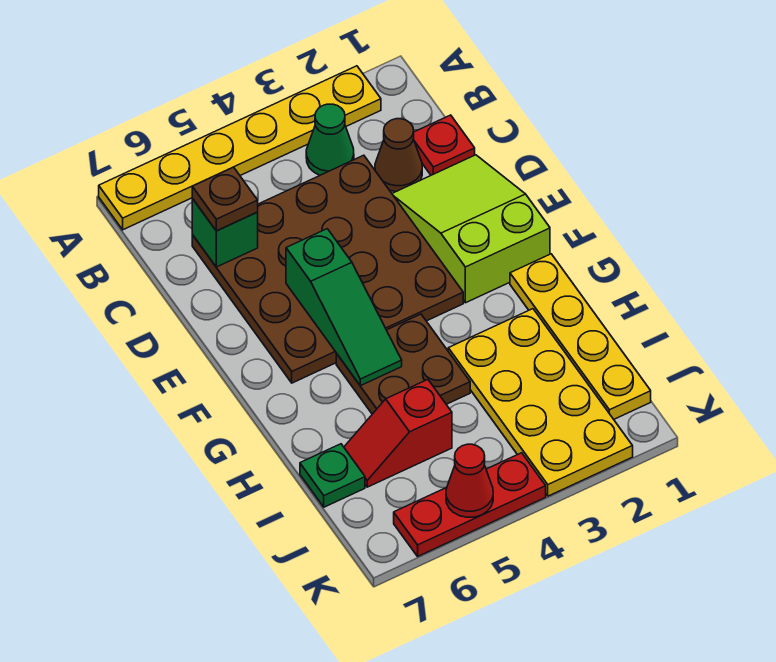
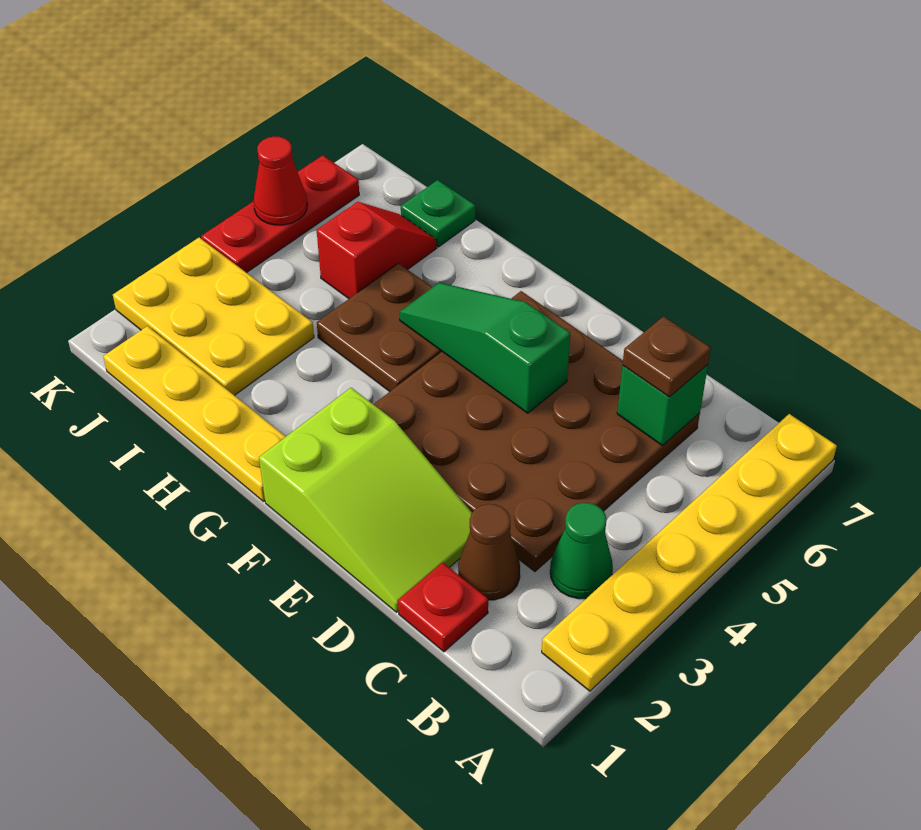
yellow plate H2:K3 level 1 -> yellow plate I2:K3 level 1

